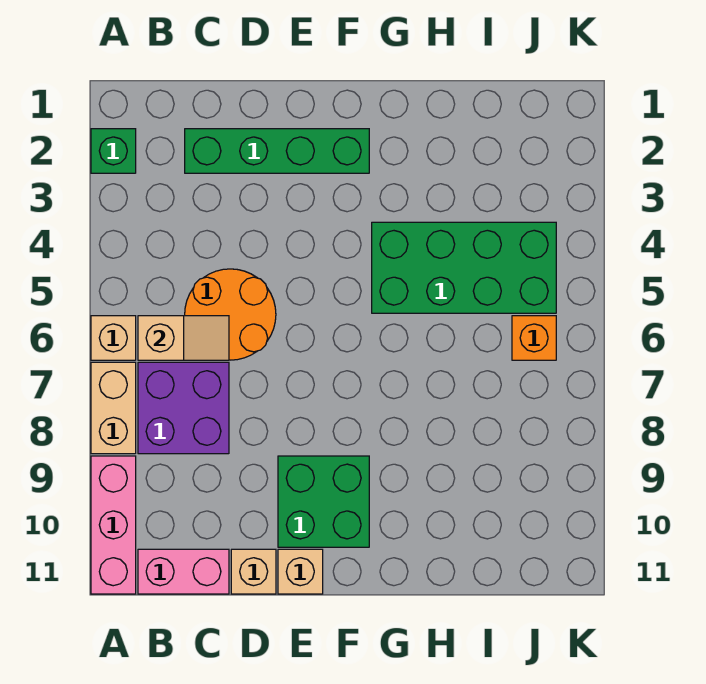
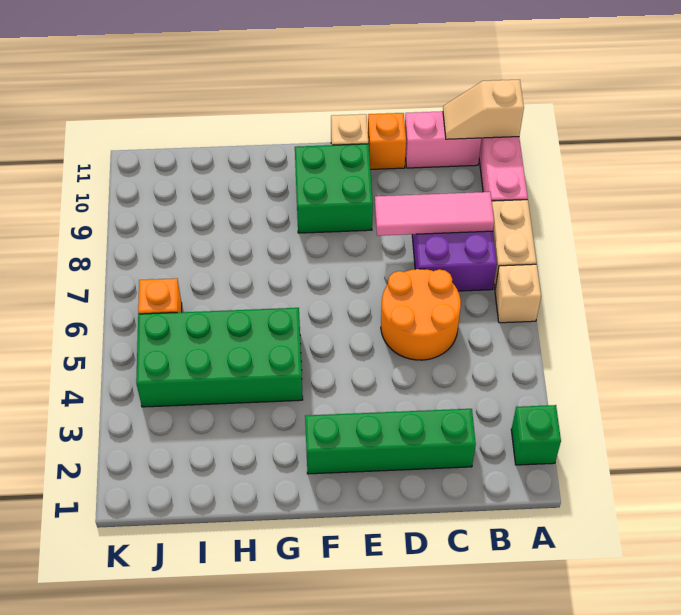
tan slope B6:C6 level 2 top B -> tan slope A11:B11 level 2 top A
none -> pink tile B8:D8 level 2
tan brick D11 level 1 -> orange brick D11 level 1

